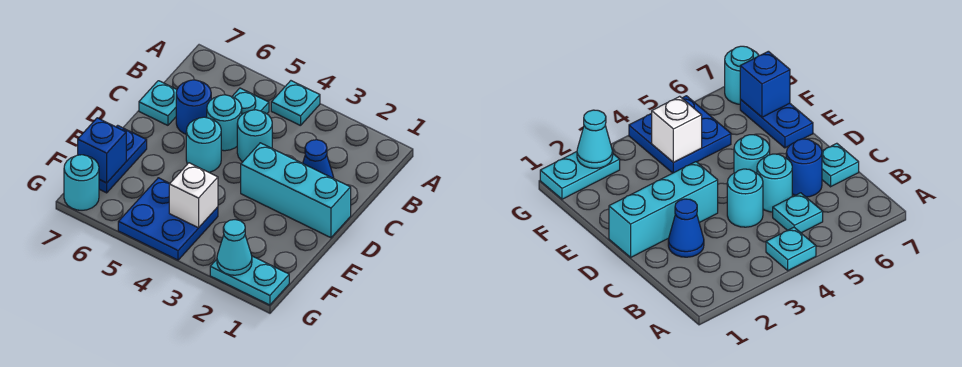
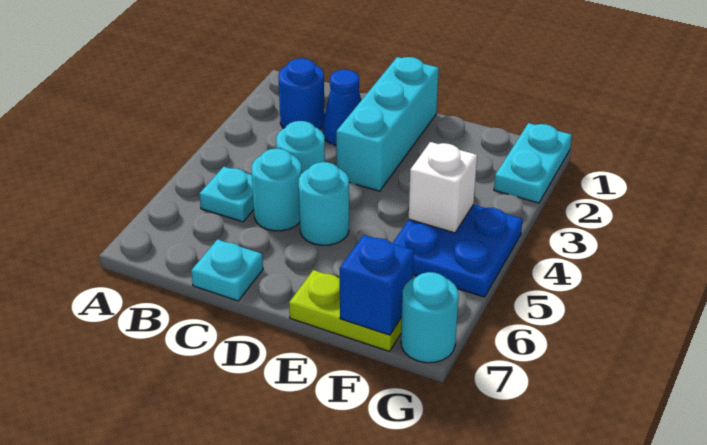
cyan plate A4 level 1 -> none
blue round brick C6 level 1 -> blue round brick B2 level 1
blue plate E7:F7 level 1 -> lime plate E7:F7 level 1
cyan cone G2 level 2 -> none

